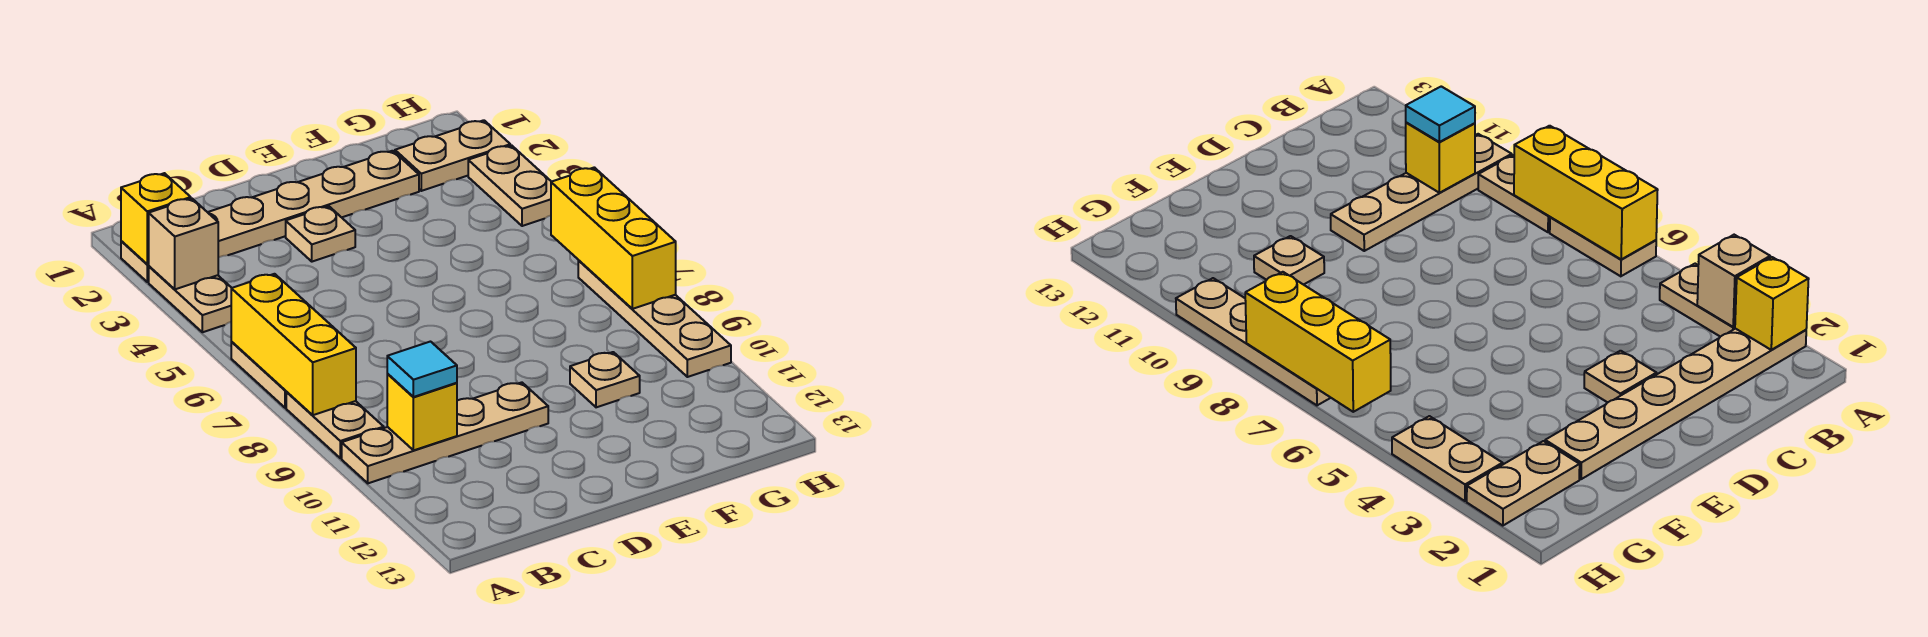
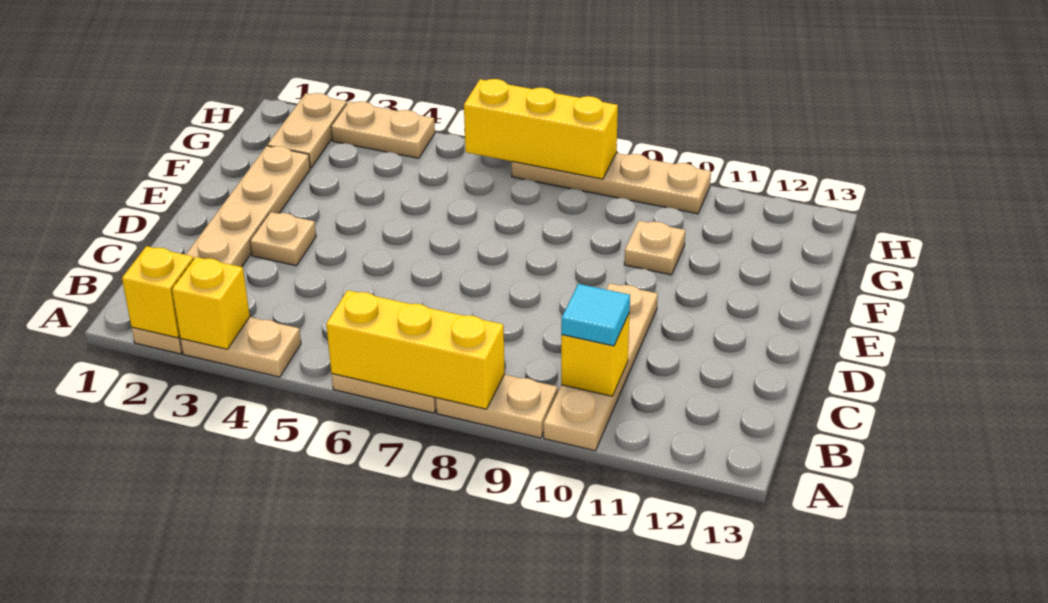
tan brick A3 level 2 -> yellow brick A3 level 2

